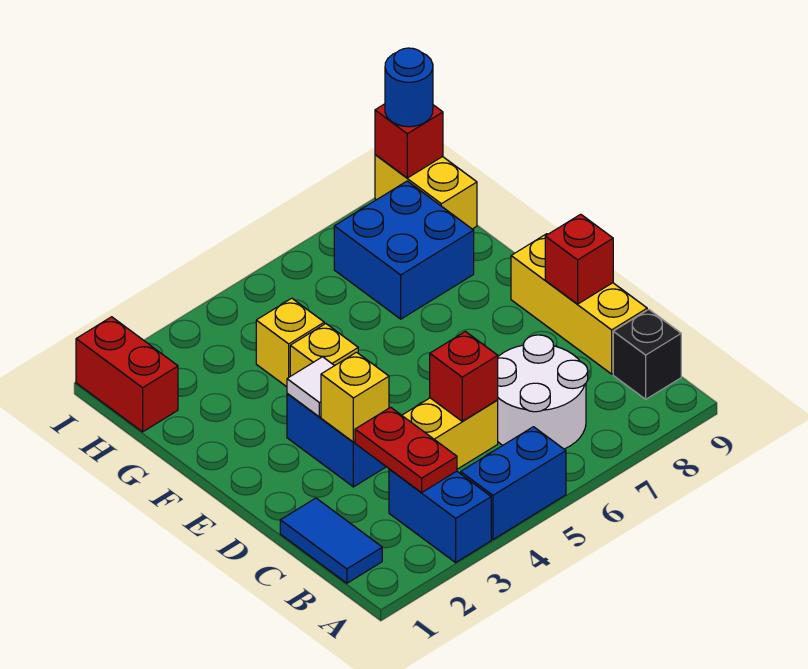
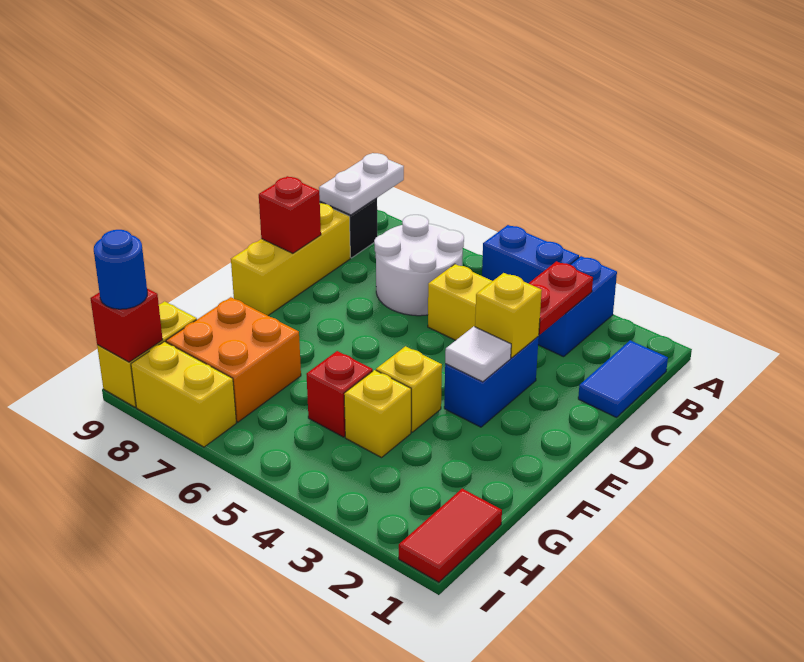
none -> white plate A9:B9 level 2
red brick C5 level 2 -> red brick G5 level 1
blue brick G7:H8 level 1 -> orange brick G7:H8 level 1
red brick H1:I1 level 1 -> red tile H1:I1 level 1
none -> yellow brick I7:I8 level 1

